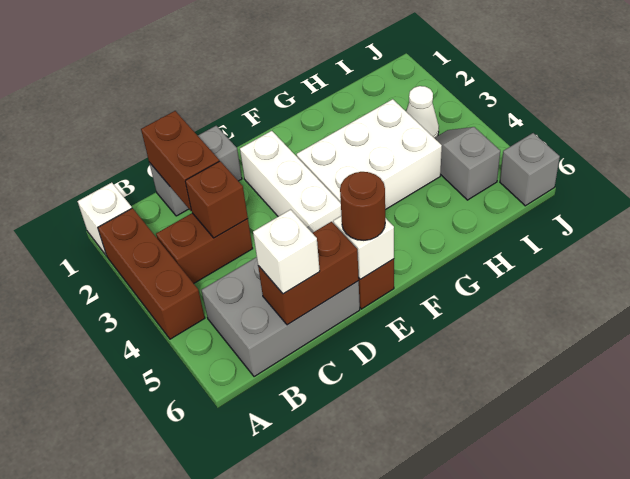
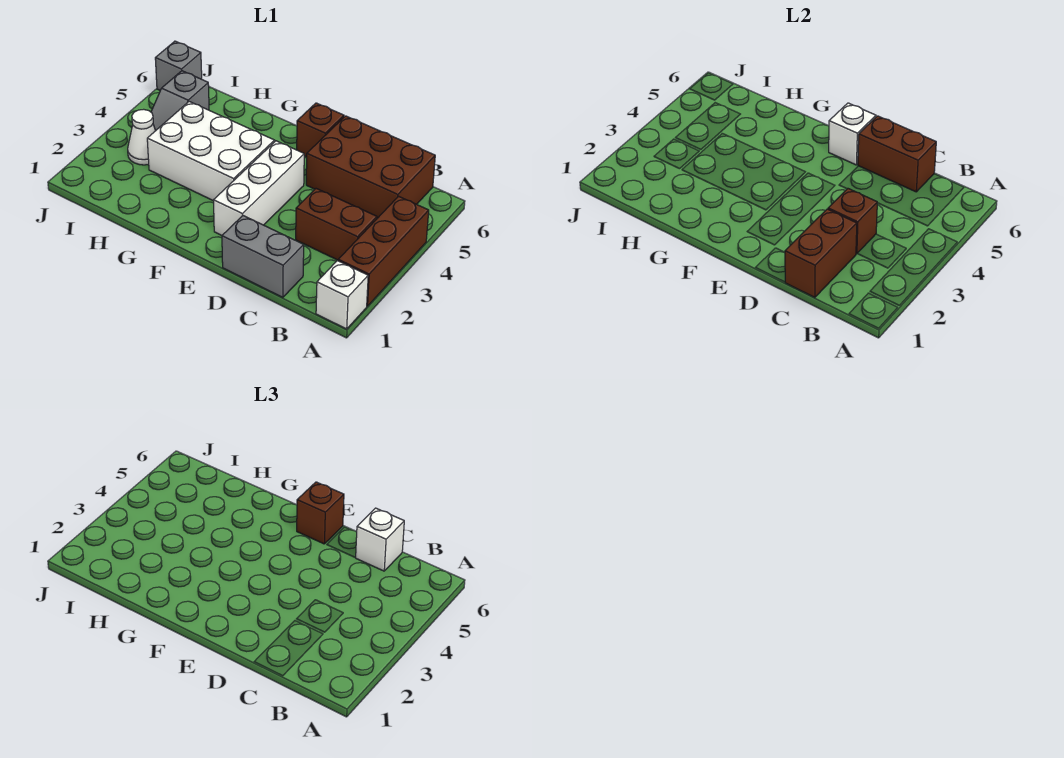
grey brick B5:D6 level 1 -> brown brick B5:D6 level 1
brown round brick E6 level 3 -> brown brick E6 level 3

